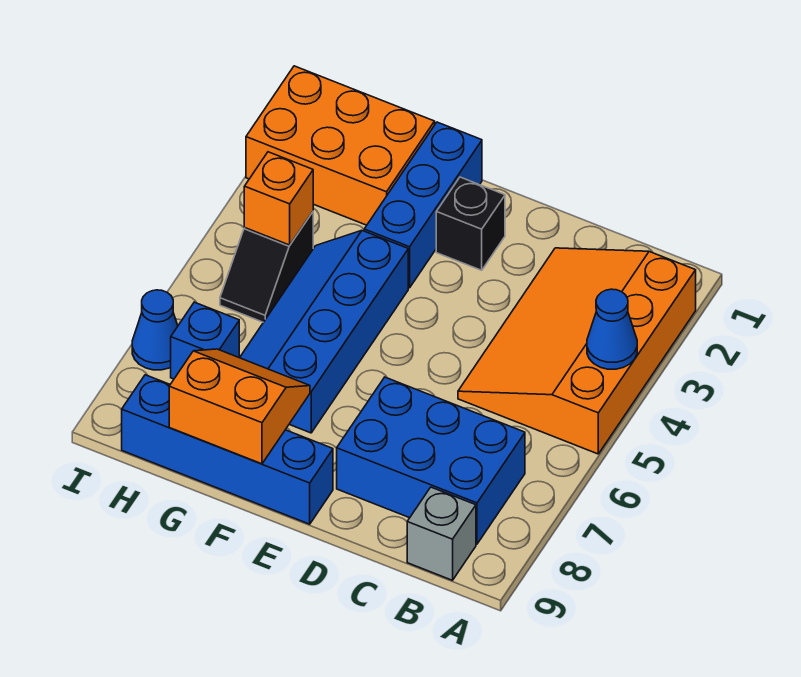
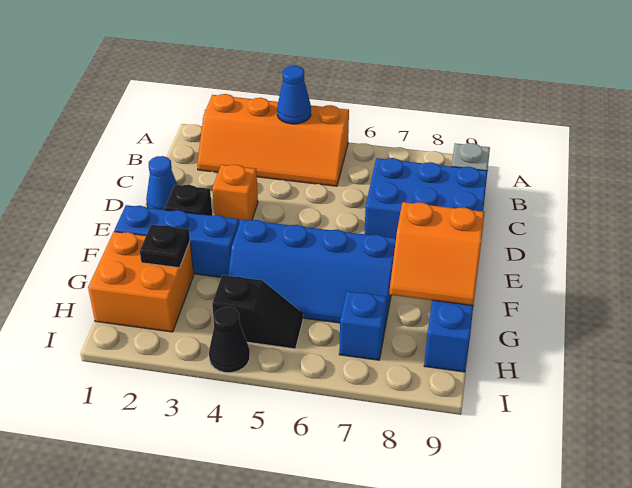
orange slope A2:C5 level 1 top A -> orange slope A2:B5 level 1 top A
blue brick B7:D8 level 1 -> blue brick C7:D9 level 1
orange slope F8:G9 level 2 top 9 -> orange slope F8:G9 level 2 top F
orange brick G1:I2 level 1 -> orange brick G1:H2 level 1
none -> black plate G2 level 2
orange brick H4 level 2 -> orange brick D3 level 1
none -> black cone I4 level 1
blue cone I7 level 1 -> blue cone D1 level 1

